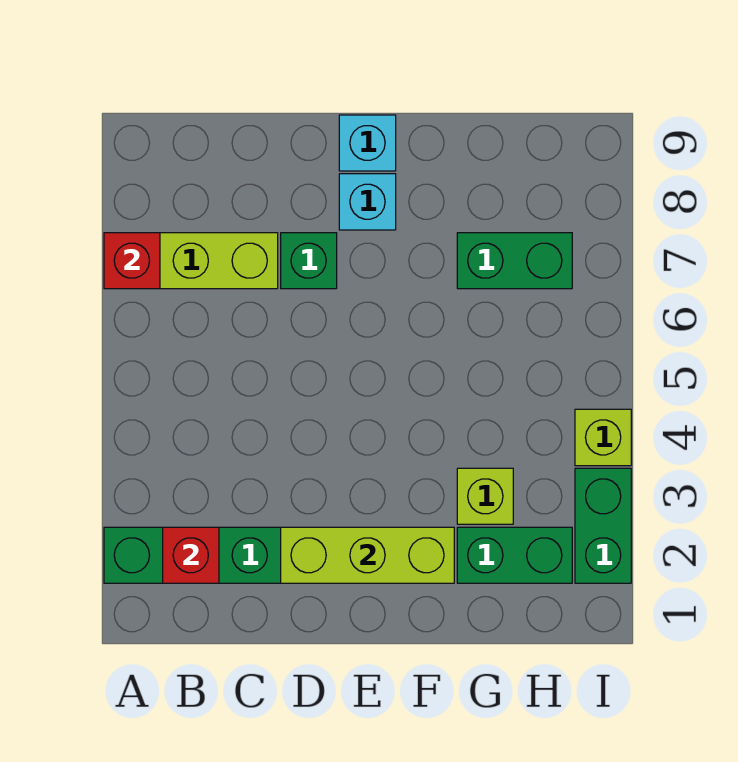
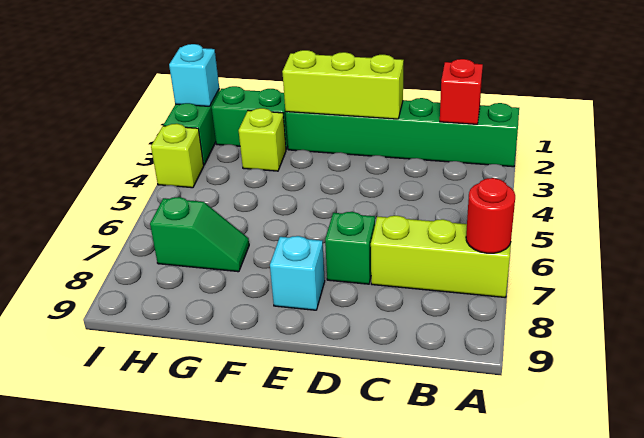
red brick A7 level 2 -> red round brick A7 level 2
cyan brick E9 level 1 -> cyan brick I2 level 2
green brick G7:H7 level 1 -> green slope G7:H7 level 1 top H

